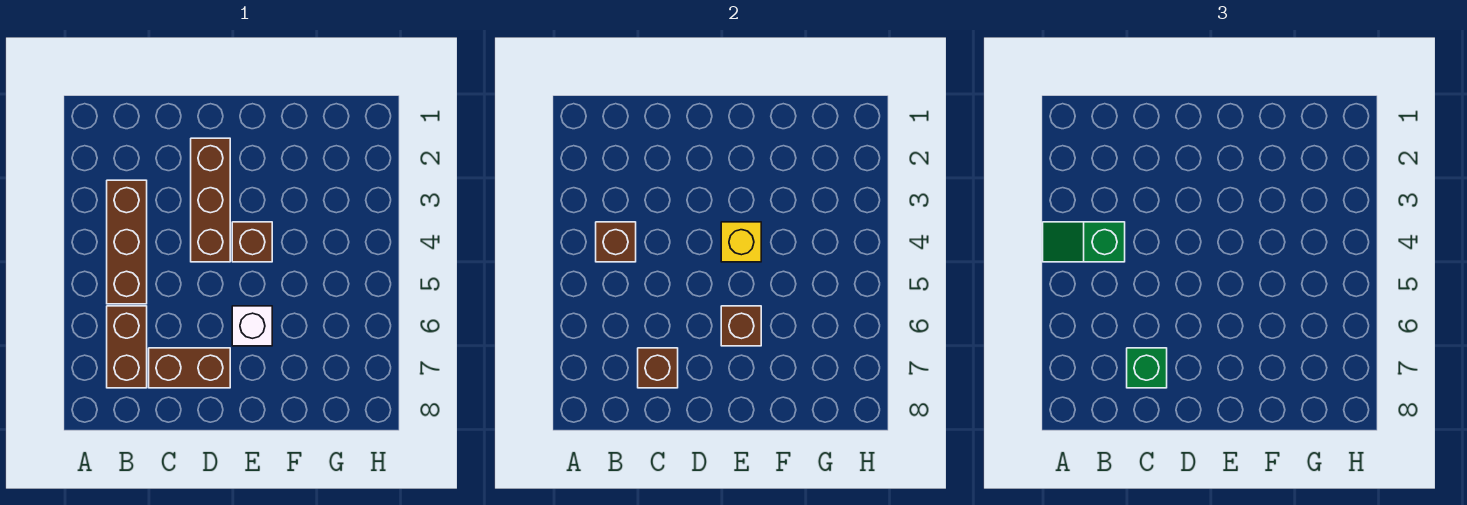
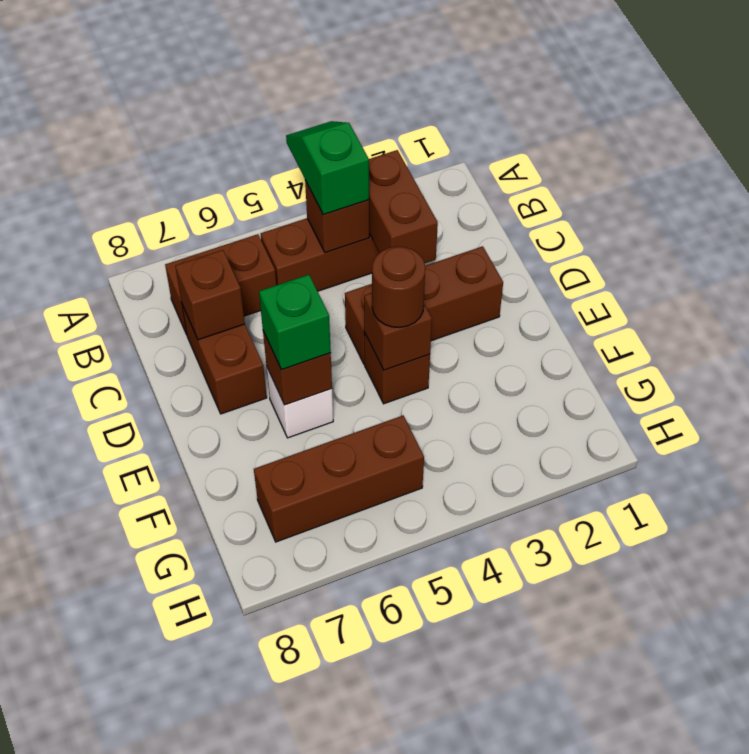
none -> brown brick B3:C3 level 2
green brick C7 level 3 -> green brick E6 level 3
yellow brick E4 level 2 -> brown brick E4 level 2
none -> brown round brick E4 level 3
none -> brown brick G5:G7 level 1

